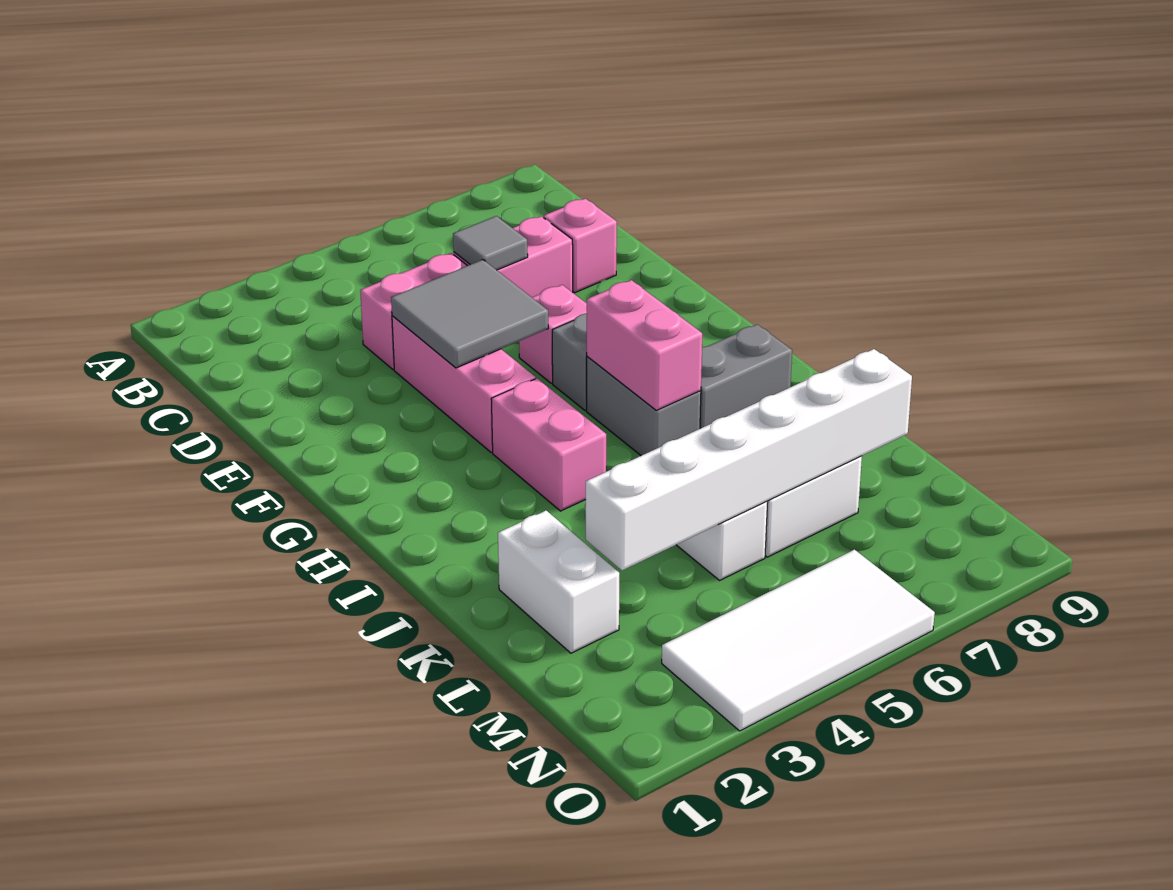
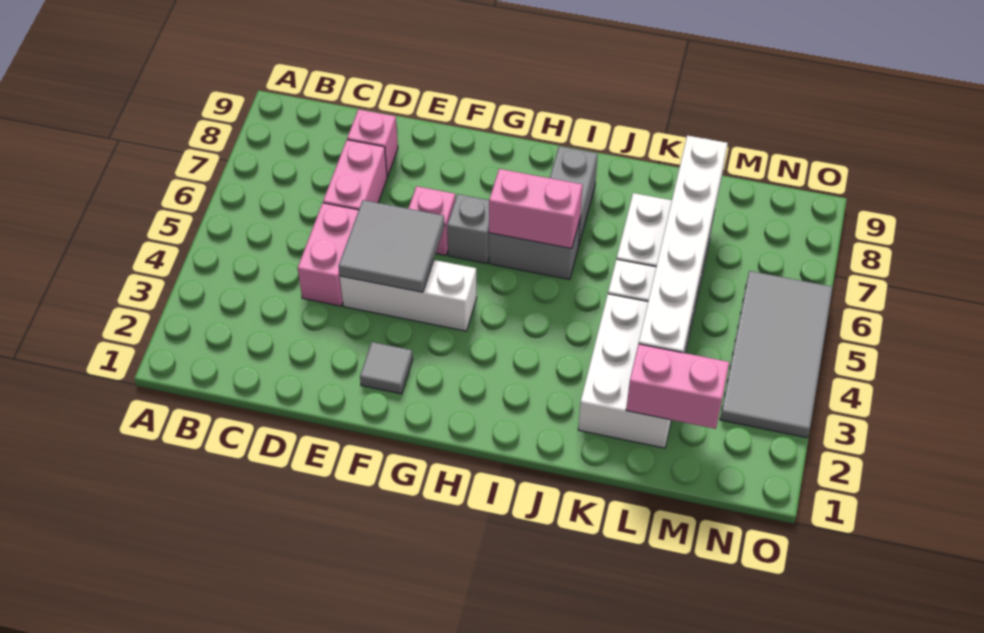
grey tile D6 level 2 -> grey tile F2 level 1
pink brick E4:G4 level 1 -> white brick E4:G4 level 1
pink brick H4:I4 level 1 -> pink brick L2:M2 level 2
white brick K2:L2 level 1 -> white brick K2:L4 level 1
white tile N3:O6 level 1 -> grey tile N3:O6 level 1

